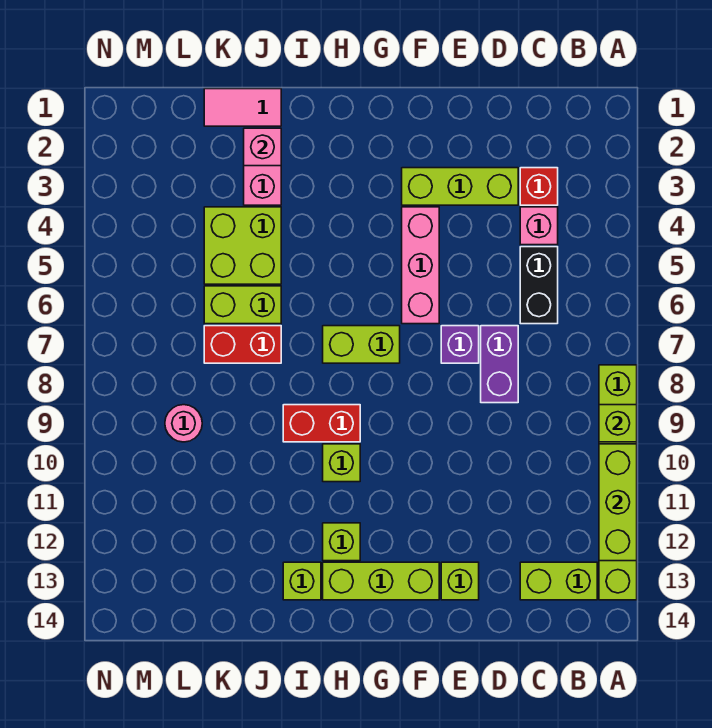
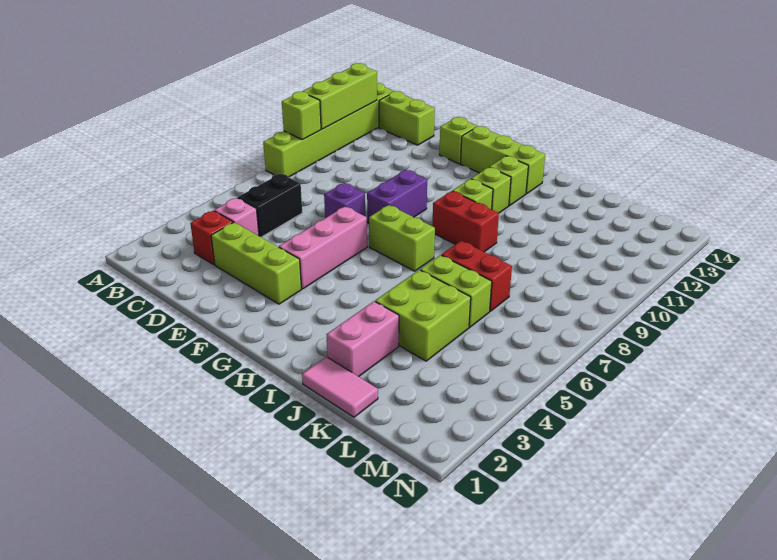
purple brick D7:D8 level 1 -> purple brick F8:F9 level 1
lime brick I13 level 1 -> lime brick H11 level 1
pink brick J2 level 2 -> none
pink round brick L9 level 1 -> none

